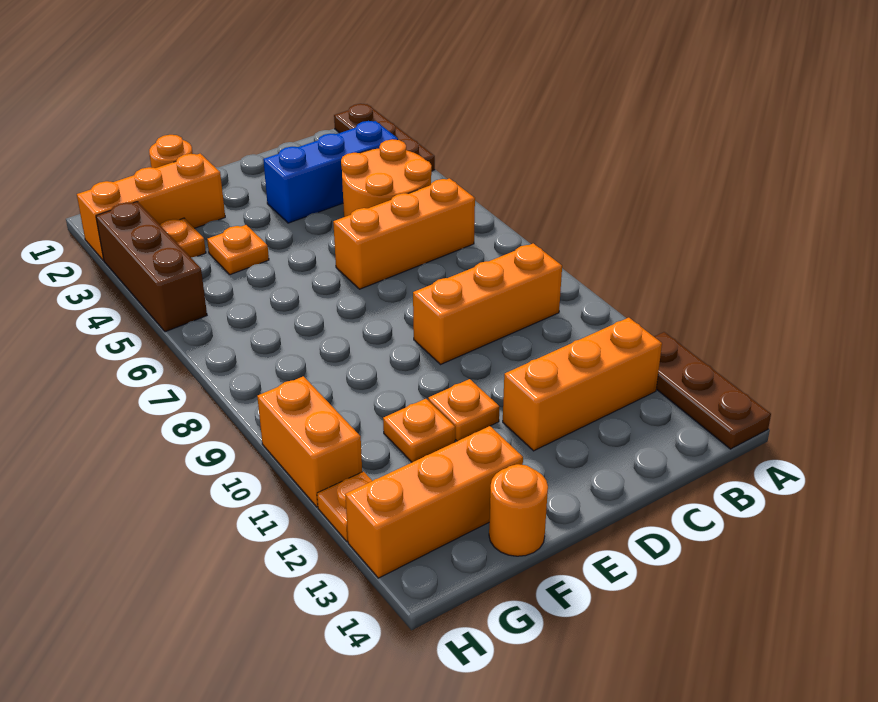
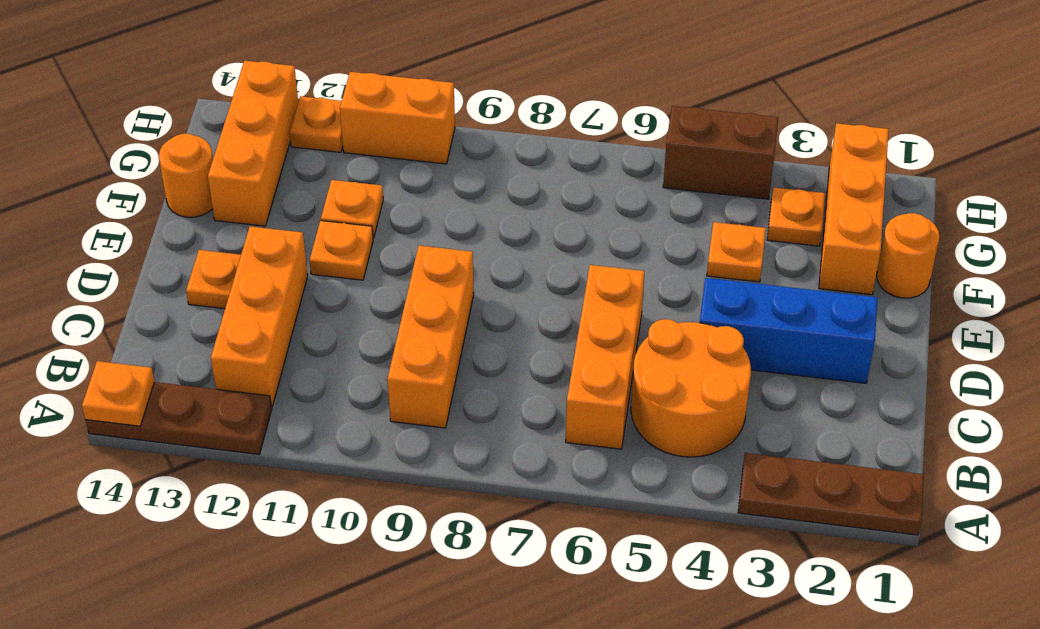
none -> orange plate A14 level 2
blue brick B3:D3 level 1 -> blue brick D2:D4 level 1
none -> orange plate D13 level 1
brown brick H3:H5 level 1 -> brown brick H4:H5 level 1

